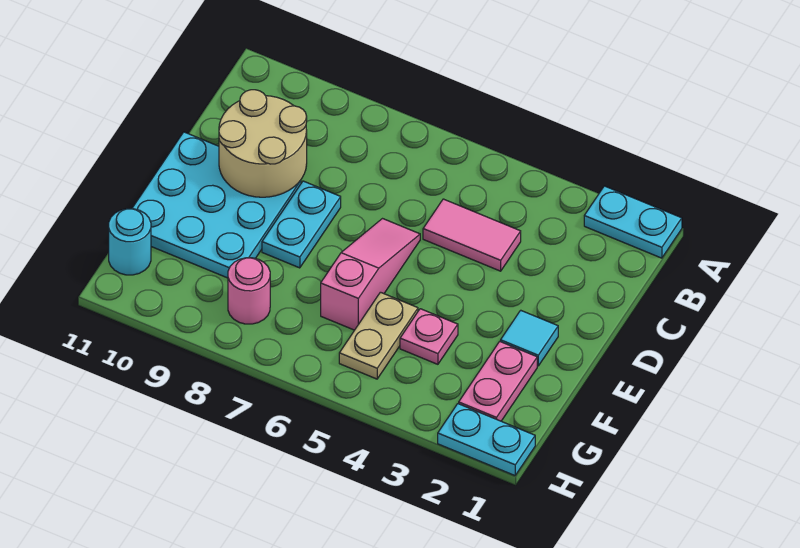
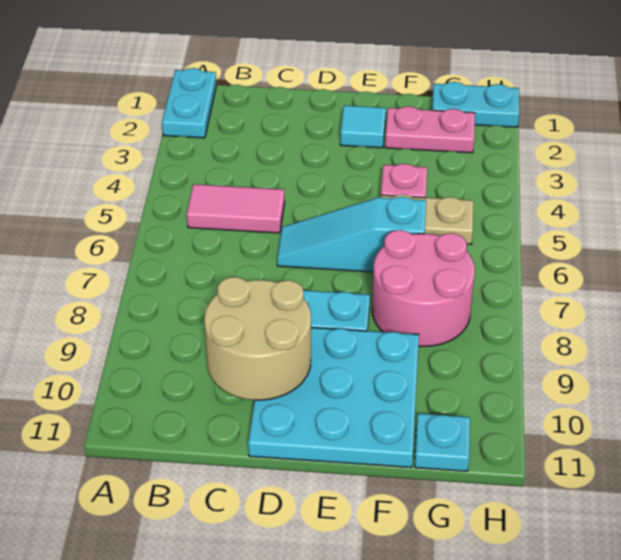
pink tile C4:C5 level 1 -> pink tile B5:C5 level 1
pink slope D6:F6 level 1 top F -> cyan slope D6:F6 level 1 top F
pink round brick G8 level 1 -> pink round brick F7:G8 level 1
cyan round brick G11 level 1 -> cyan plate G11 level 1
cyan plate H1:H2 level 1 -> cyan plate G1:H1 level 1

